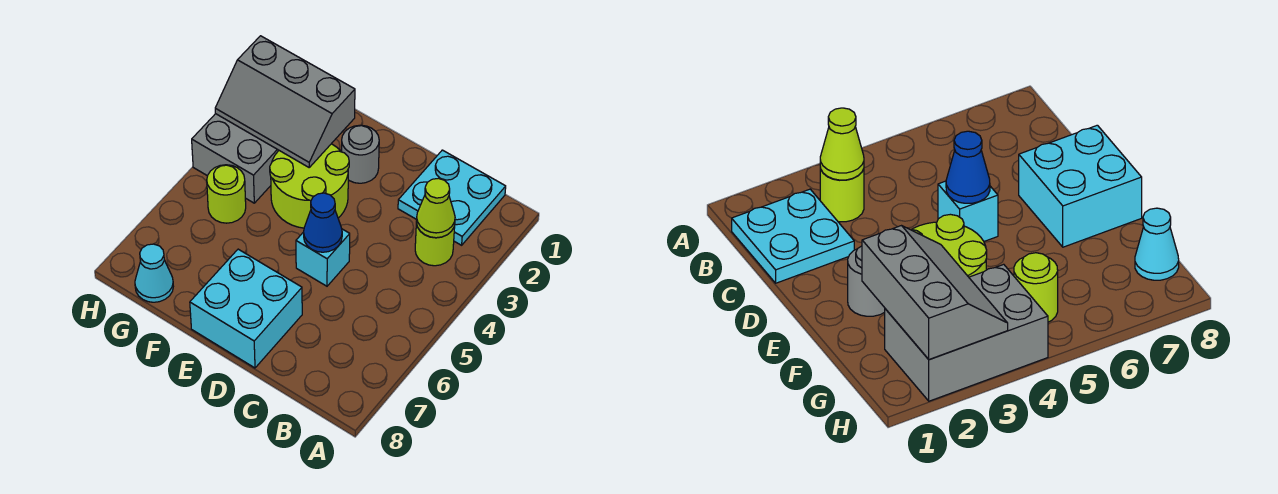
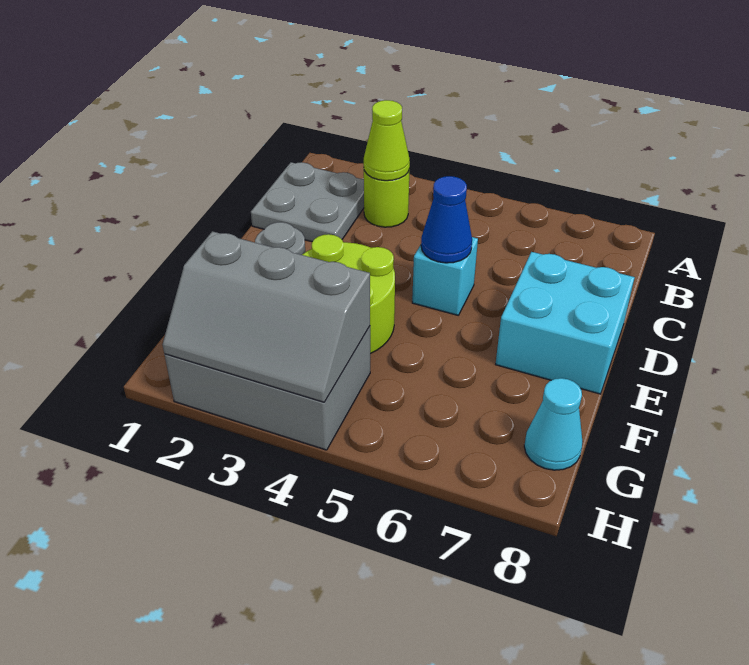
cyan plate B1:C2 level 1 -> grey plate B1:C2 level 1
grey slope F2:H3 level 2 top 2 -> grey slope G2:H4 level 2 top G
lime round brick G5 level 1 -> none

